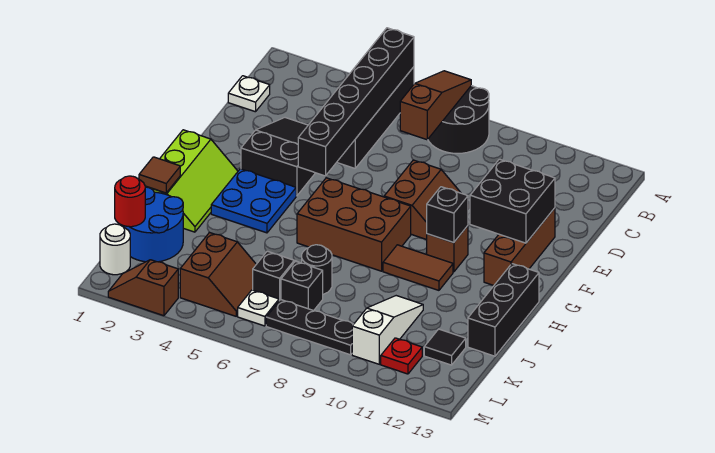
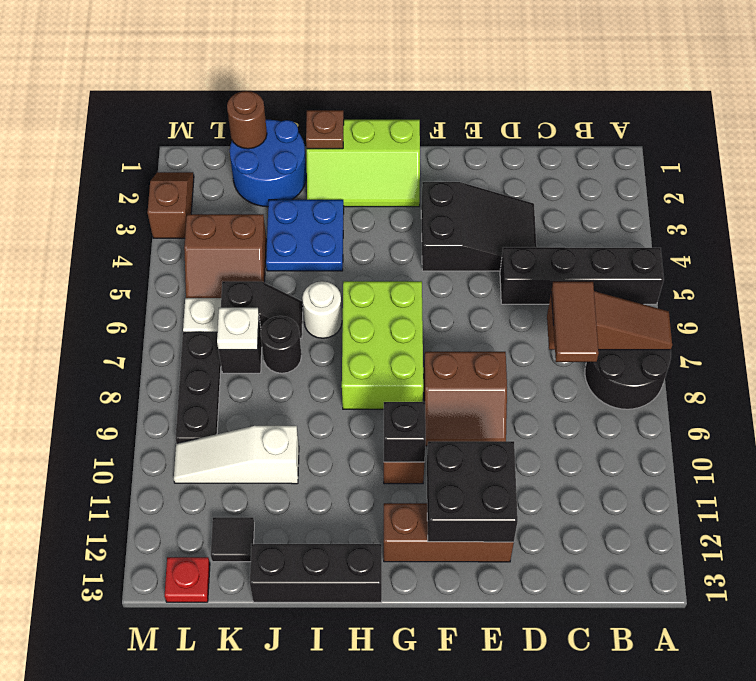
black brick A5:F5 level 2 -> none
white plate C1 level 1 -> white plate K7 level 2
blue plate G3:H4 level 1 -> blue plate I3:J4 level 1
brown brick G6:H8 level 1 -> lime brick G6:H8 level 1
brown tile H9:H10 level 1 -> brown tile C7:C8 level 3
brown tile I1 level 2 -> brown plate I1 level 2
white slope J10:L10 level 1 top L -> white slope J10:L10 level 1 top J
red round brick K1 level 2 -> brown round brick K1 level 2
white round brick L1 level 1 -> white round brick I6 level 1
red plate L11 level 1 -> red plate L13 level 1

